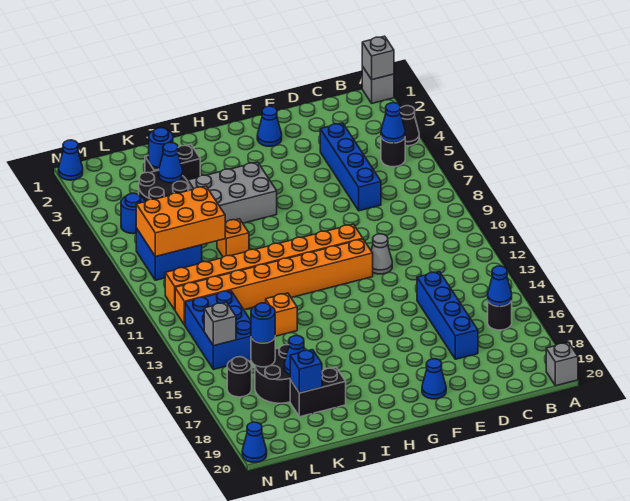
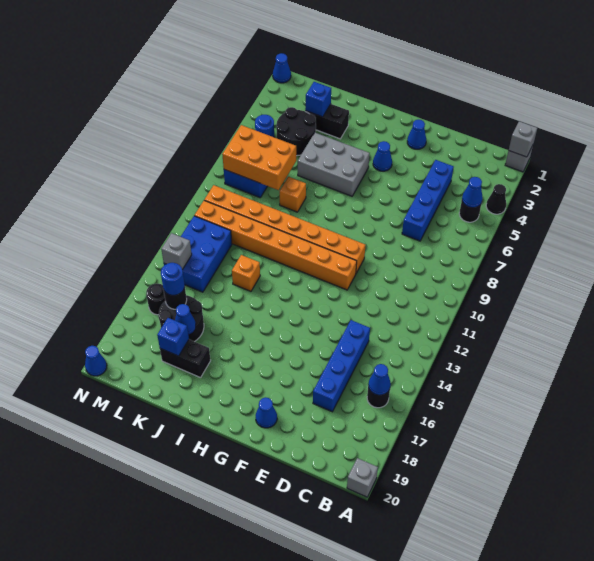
grey cone E11 level 1 -> none
blue round brick K3 level 2 -> blue brick K3 level 2
blue cone K4 level 2 -> blue cone G4 level 1

